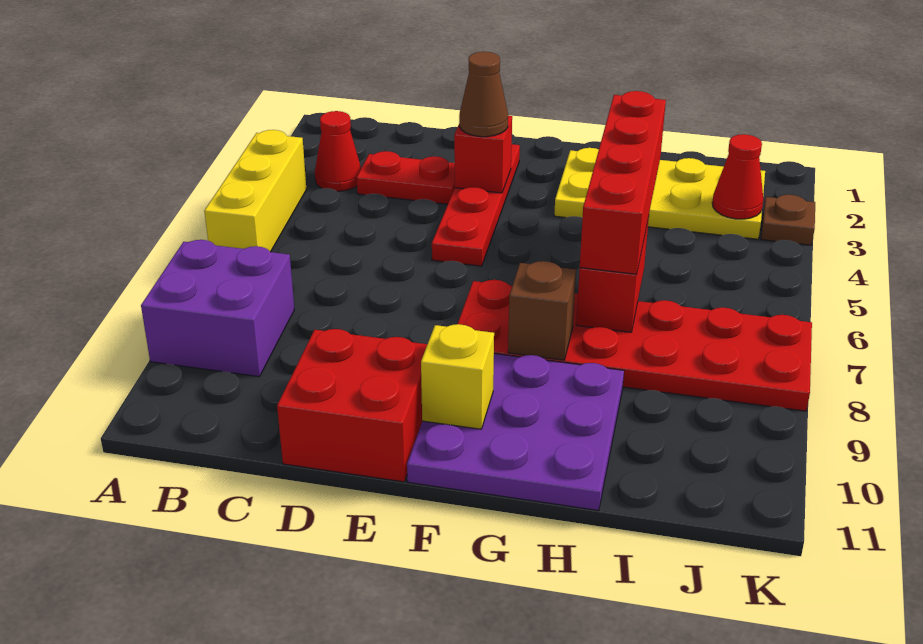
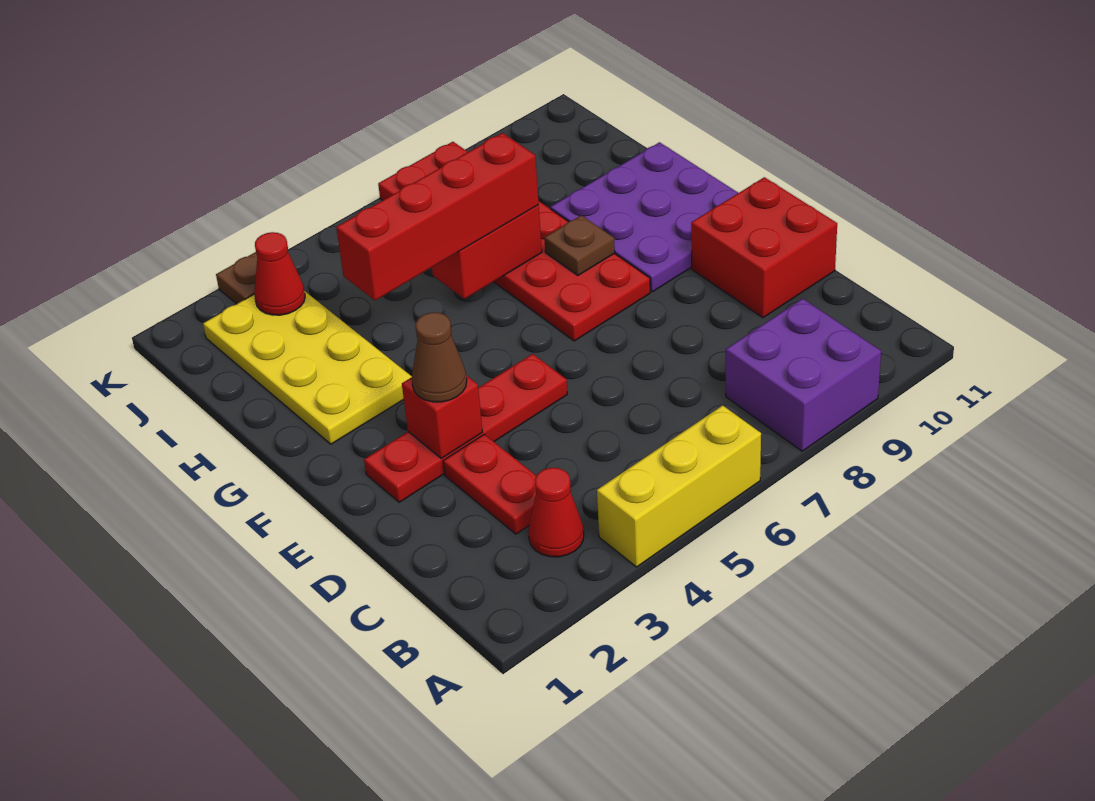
yellow brick F10 level 2 -> none
brown brick G8 level 2 -> brown plate G8 level 2

